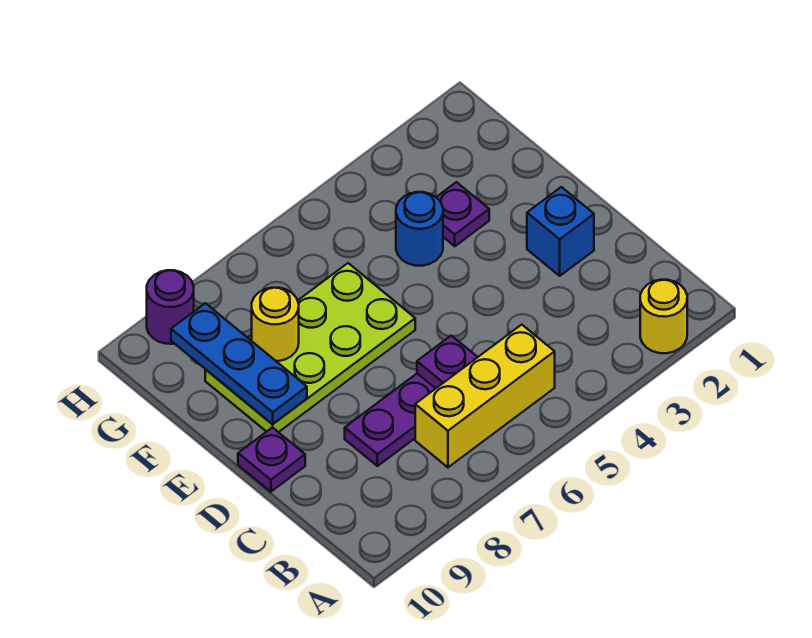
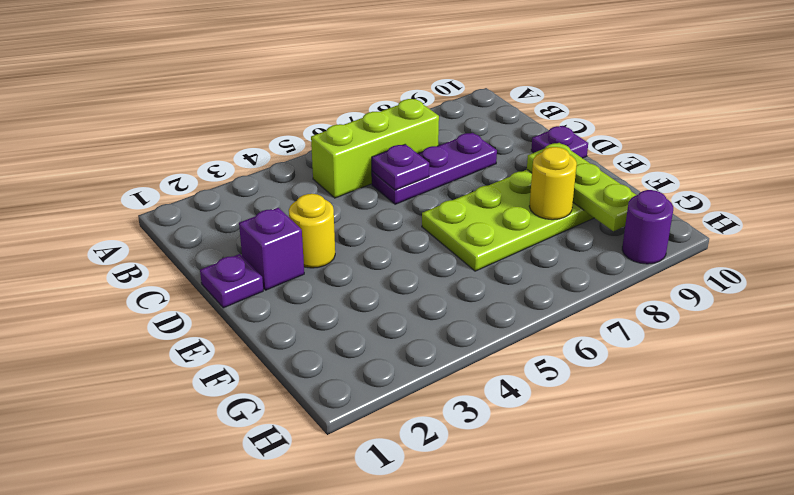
yellow round brick A2 level 1 -> yellow round brick D3 level 1
yellow brick B5:B7 level 1 -> lime brick B5:B7 level 1
blue brick D2 level 1 -> purple brick D2 level 1
blue plate E9:G9 level 2 -> lime plate E9:G9 level 2
purple plate F3 level 1 -> purple plate D1 level 1
blue round brick F4 level 1 -> none

